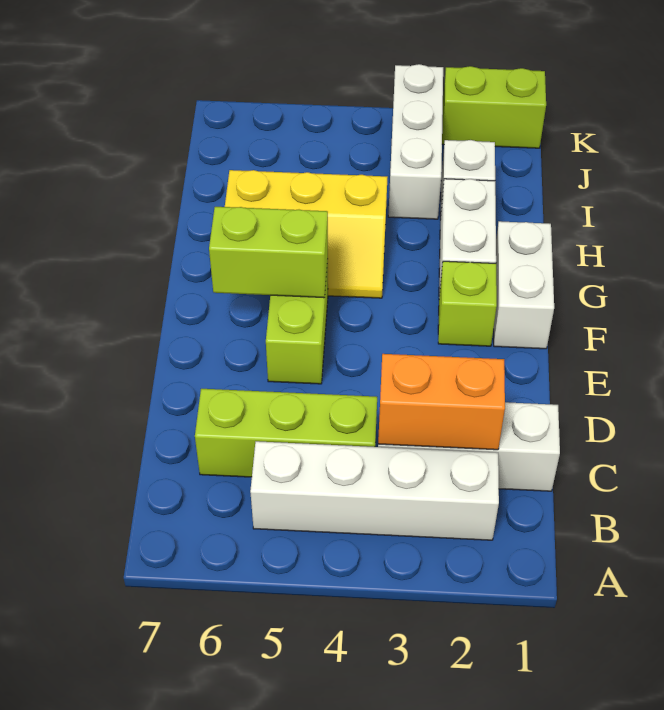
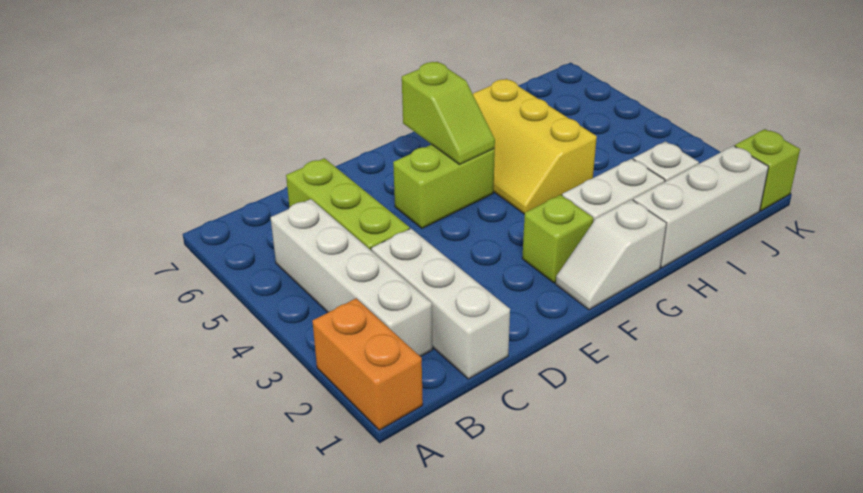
orange brick C2:C3 level 2 -> orange brick A1:A2 level 1
white brick F1:G1 level 1 -> white slope F1:G1 level 1 top G
lime brick F5:F6 level 2 -> lime slope F5:F6 level 2 top 6
white brick I3:K3 level 1 -> white brick H1:J1 level 1
lime brick K1:K2 level 1 -> lime brick K1 level 1

